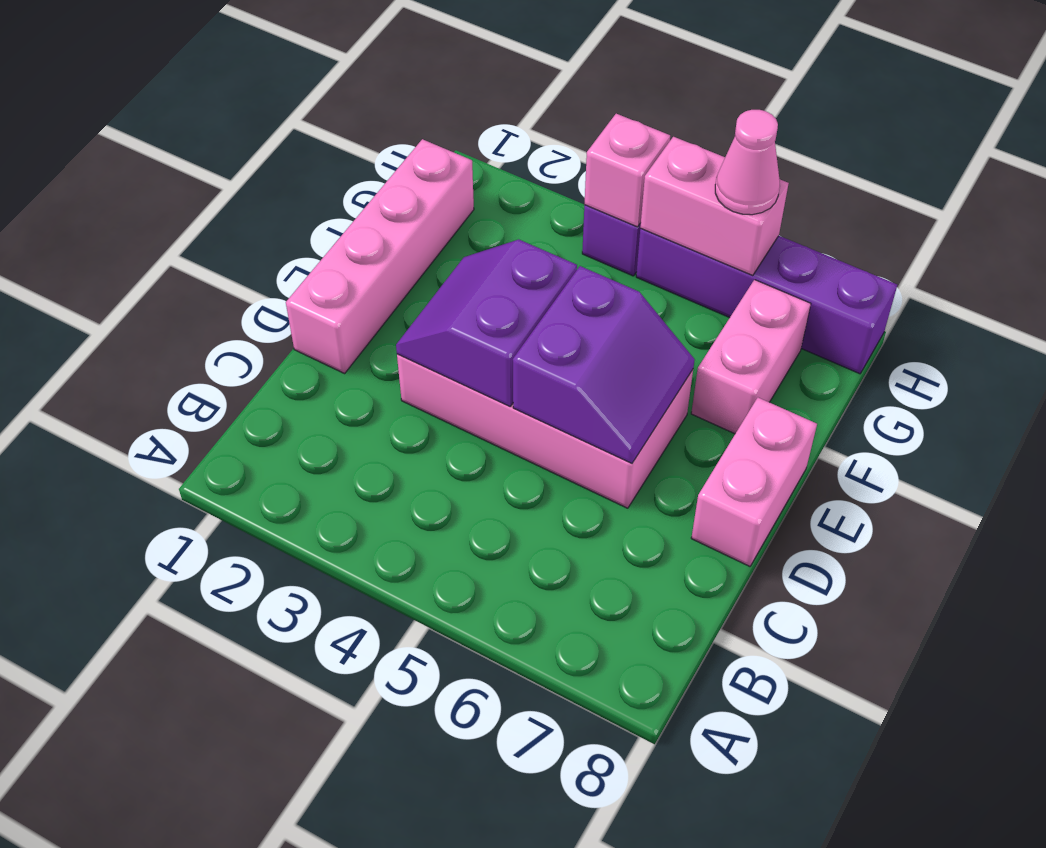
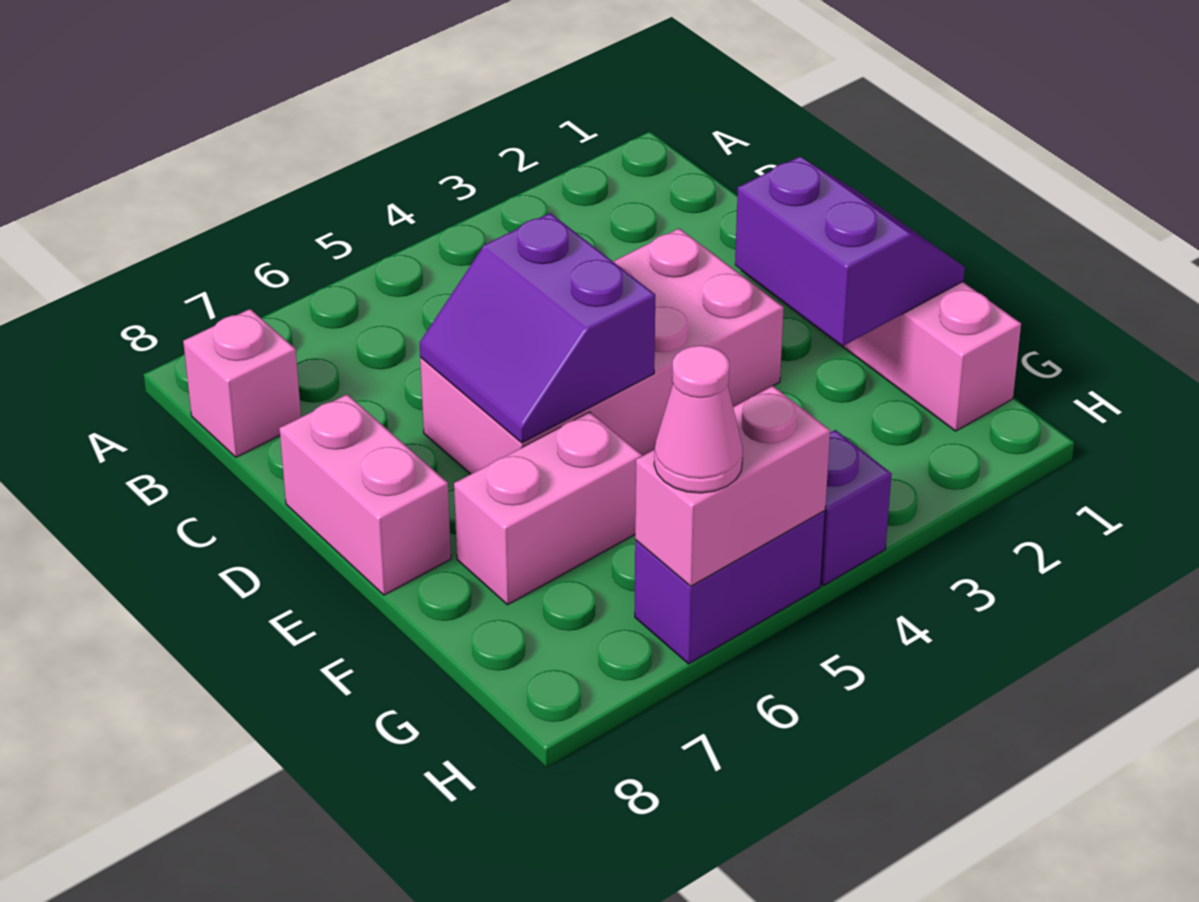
purple slope D3:E4 level 2 top 4 -> purple slope E1:F2 level 2 top 2
pink brick F7:G7 level 1 -> pink brick F6:F7 level 1
pink brick H4 level 2 -> pink brick B8 level 1
purple brick H5:H8 level 1 -> purple brick H5:H6 level 1

